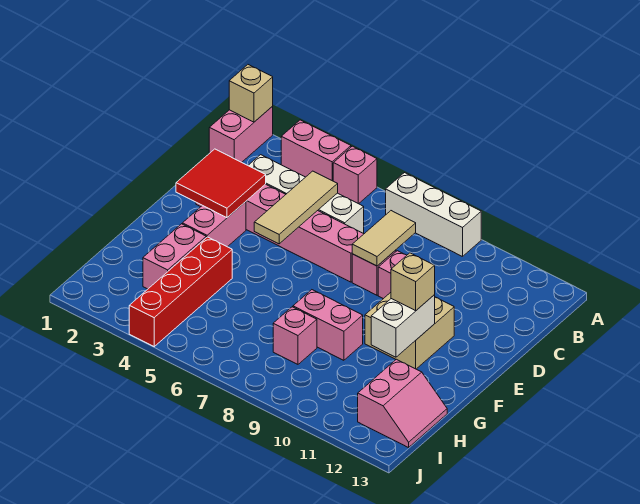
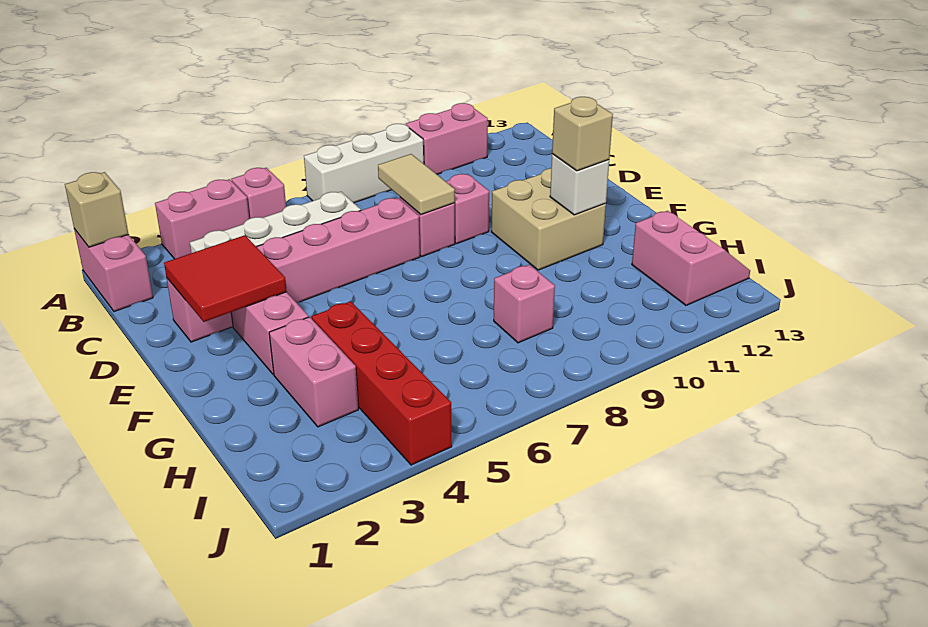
tan tile C5:E5 level 2 -> none
white brick F11:G11 level 2 -> white brick F11 level 2
pink brick G8:G9 level 1 -> pink brick A10:A11 level 1

